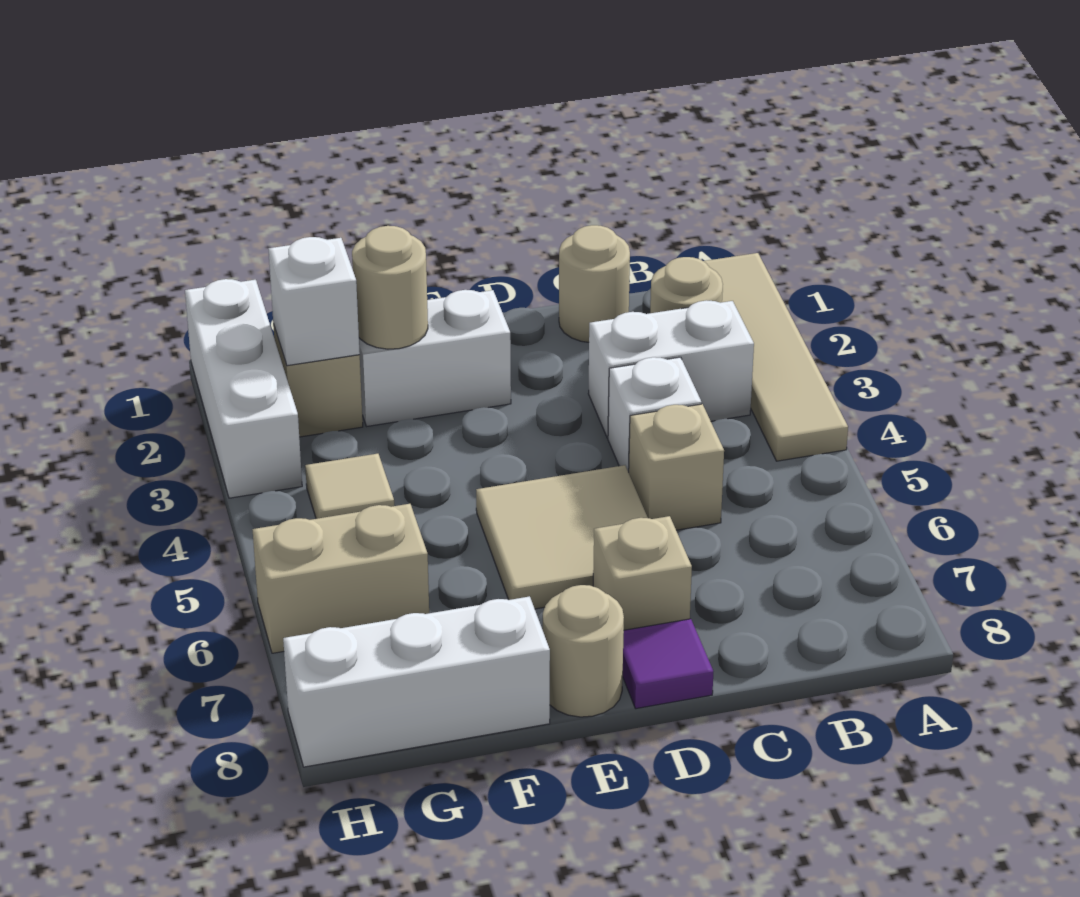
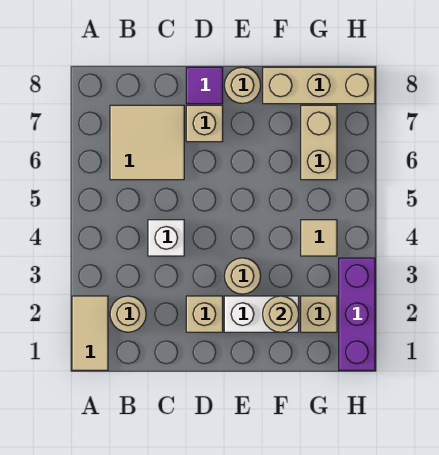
tan tile A1:A4 level 1 -> tan tile A1:A2 level 1
white brick B3:C3 level 1 -> none
tan round brick C1 level 1 -> tan round brick E3 level 1
tan brick C5 level 1 -> tan brick D2 level 1
tan tile D5:E6 level 1 -> tan tile B6:C7 level 1
white brick F8:H8 level 1 -> tan brick F8:H8 level 1
white brick G2 level 2 -> none
tan brick G6:H6 level 1 -> tan brick G6:G7 level 1
white brick H1:H3 level 1 -> purple brick H1:H3 level 1

